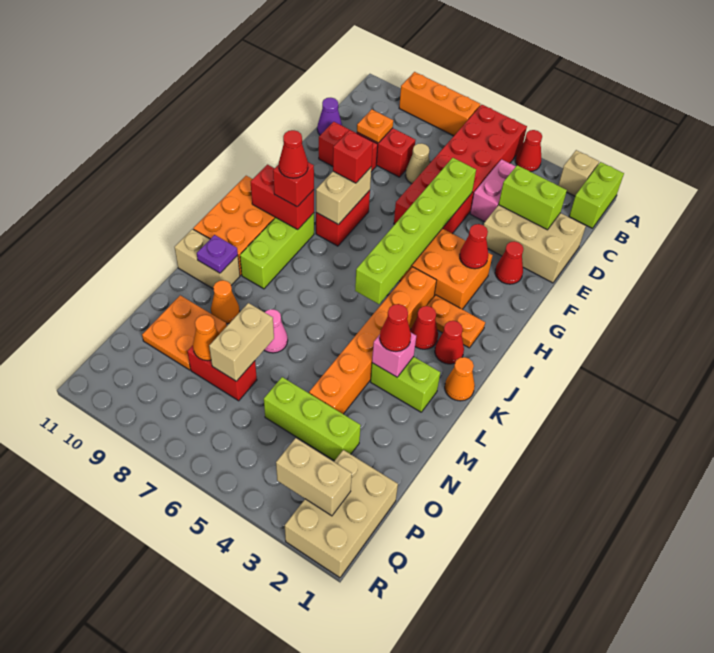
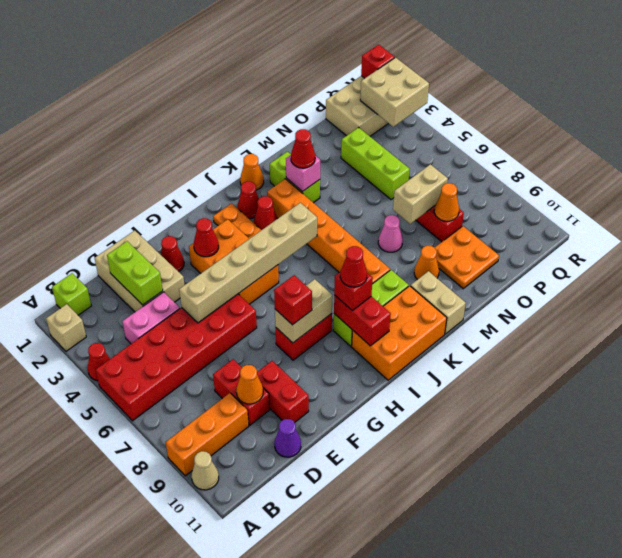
lime brick A1:B1 level 1 -> lime brick B1 level 1
orange brick A7:A9 level 1 -> orange brick A9:C9 level 1
tan cone D7 level 1 -> tan cone A10 level 1
orange plate D9 level 2 -> orange cone D9 level 2
lime brick E5:J5 level 2 -> tan brick E5:J5 level 2
orange brick I4:N4 level 1 -> orange brick K3:K8 level 1
purple plate L10 level 2 -> none
tan brick Q2:Q3 level 2 -> tan brick Q2:R3 level 2
none -> red brick R1 level 2

